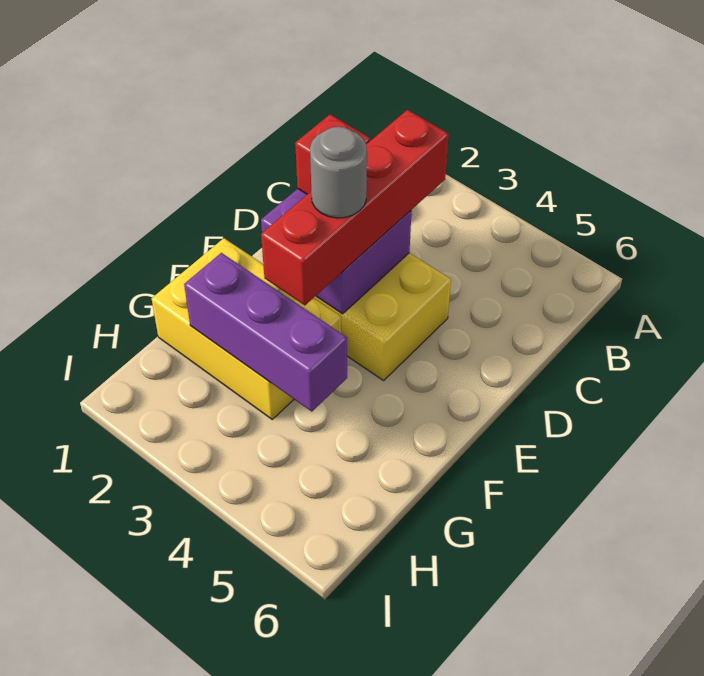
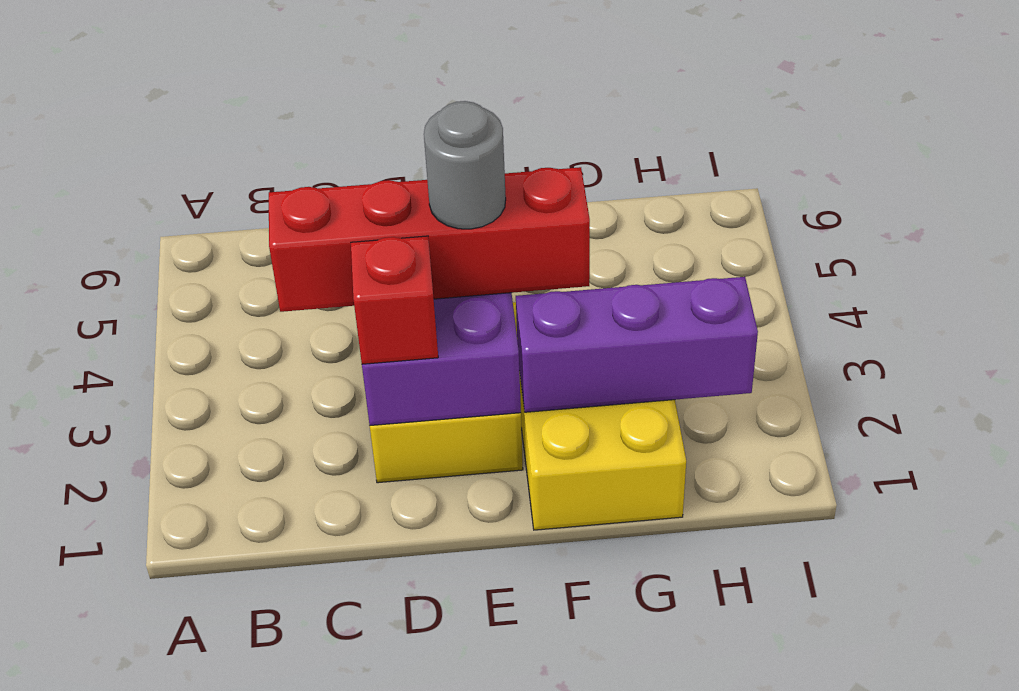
purple brick G2:G4 level 2 -> purple brick F2:H2 level 2

